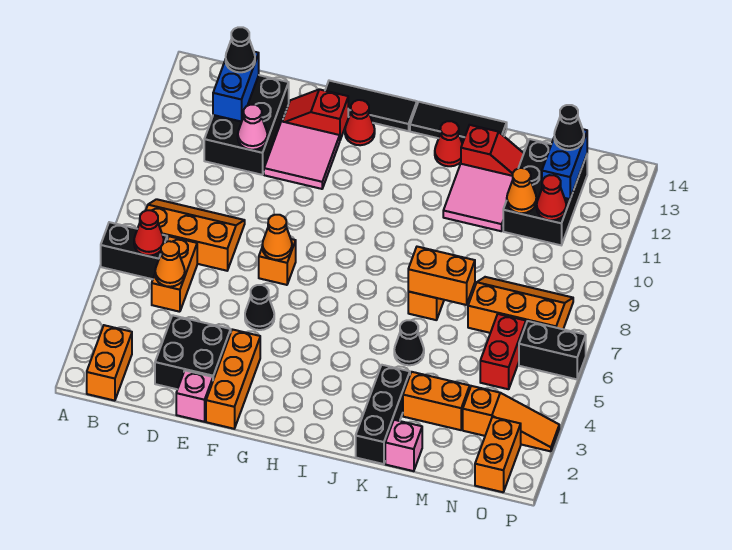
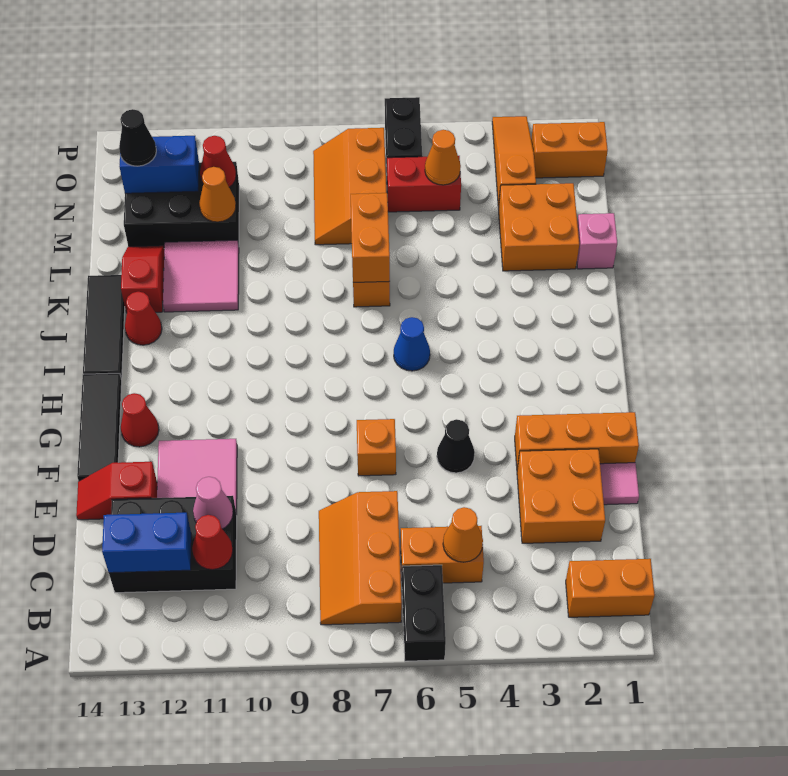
red cone B6 level 2 -> red cone C11 level 2
black cone C13 level 3 -> none
black brick D2:E3 level 1 -> orange brick D2:E3 level 1
pink brick E1 level 1 -> pink tile E1 level 1
red slope E13:F13 level 1 top F -> red slope E13:E14 level 1 top 13
orange cone F7 level 2 -> orange cone N5 level 2
none -> blue cone I6 level 1
black brick K1:K3 level 1 -> none
black cone K5 level 1 -> none
orange brick L3:M3 level 1 -> orange brick L2:M3 level 1

